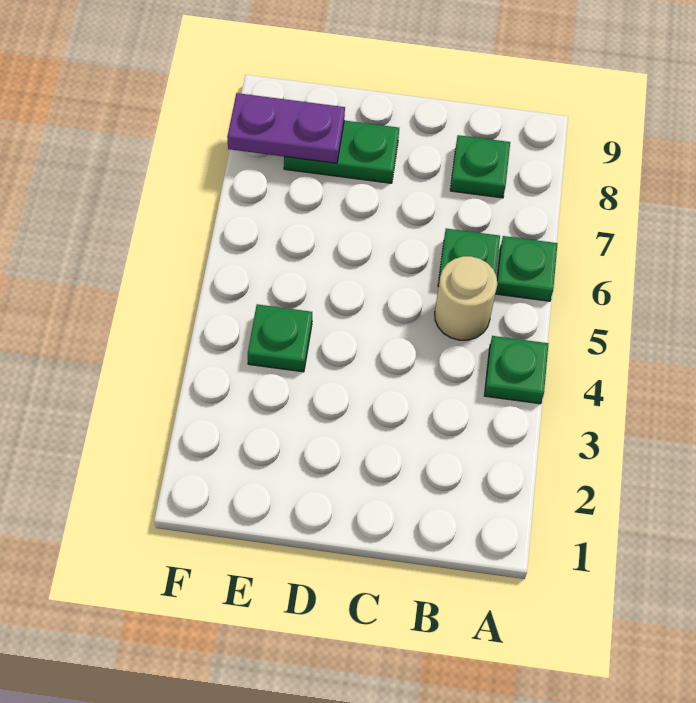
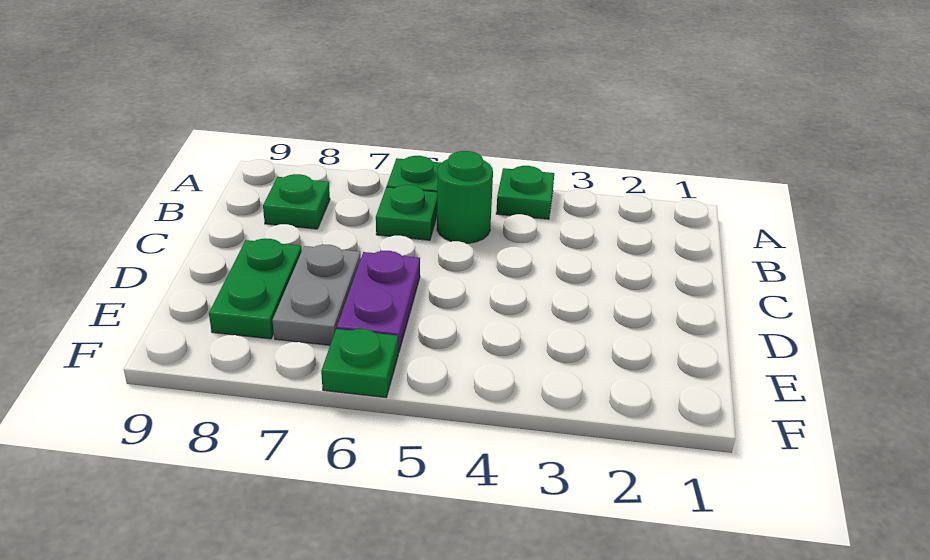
tan round brick B5 level 1 -> green round brick B5 level 1
none -> grey plate D7:E7 level 1
green plate E4 level 1 -> green plate F6 level 1
purple plate E8:F8 level 2 -> purple plate D6:E6 level 1

